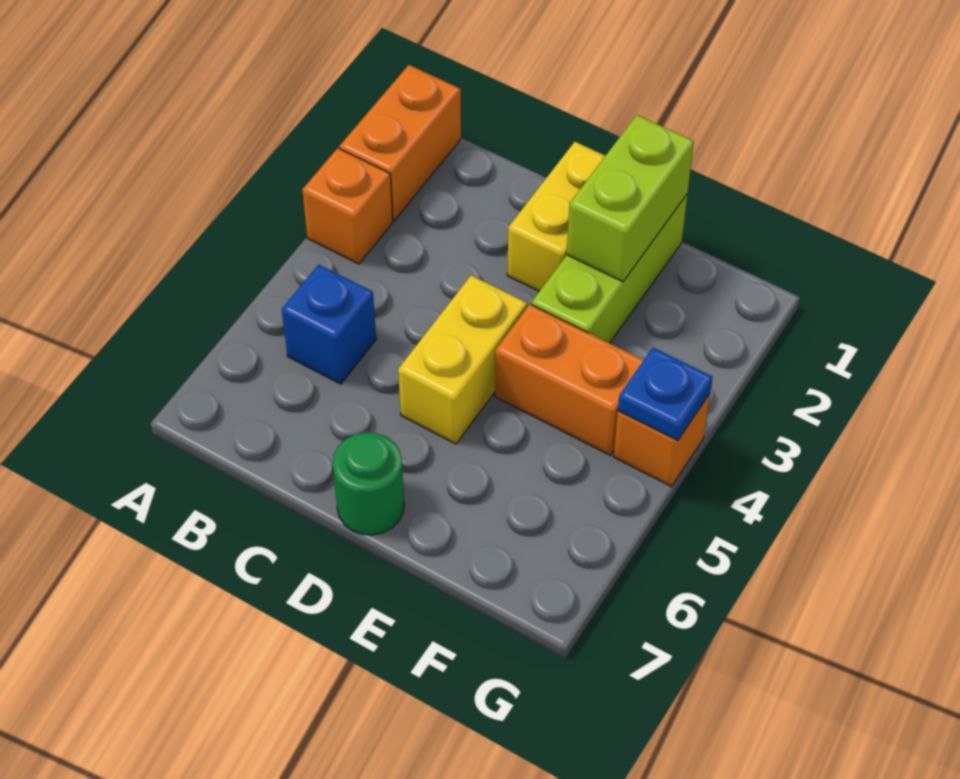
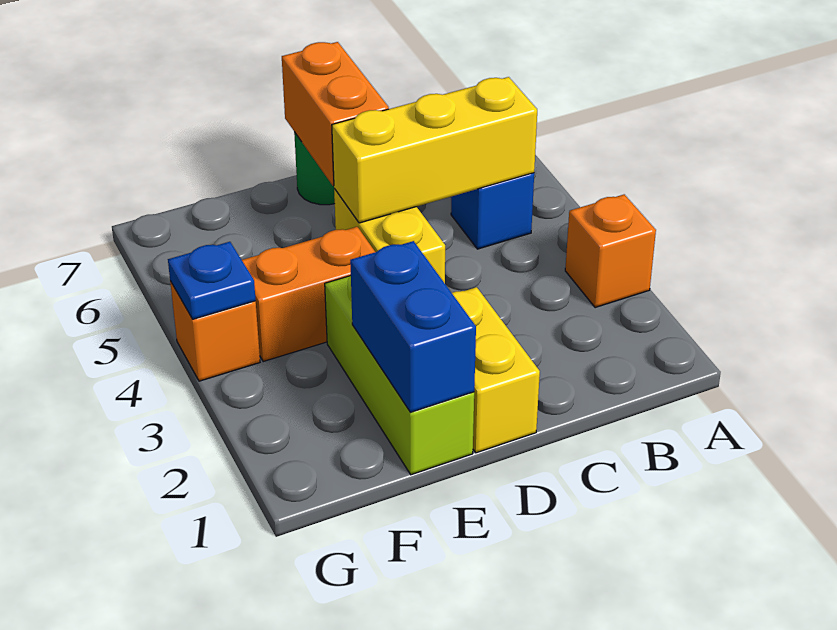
orange brick A1:A2 level 1 -> orange brick D6:D7 level 2
none -> yellow brick B5:D5 level 2
lime brick E1:E2 level 2 -> blue brick E1:E2 level 2

